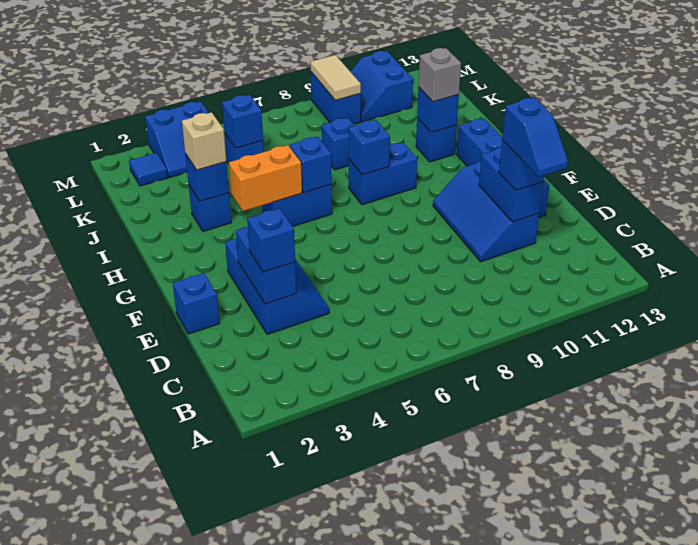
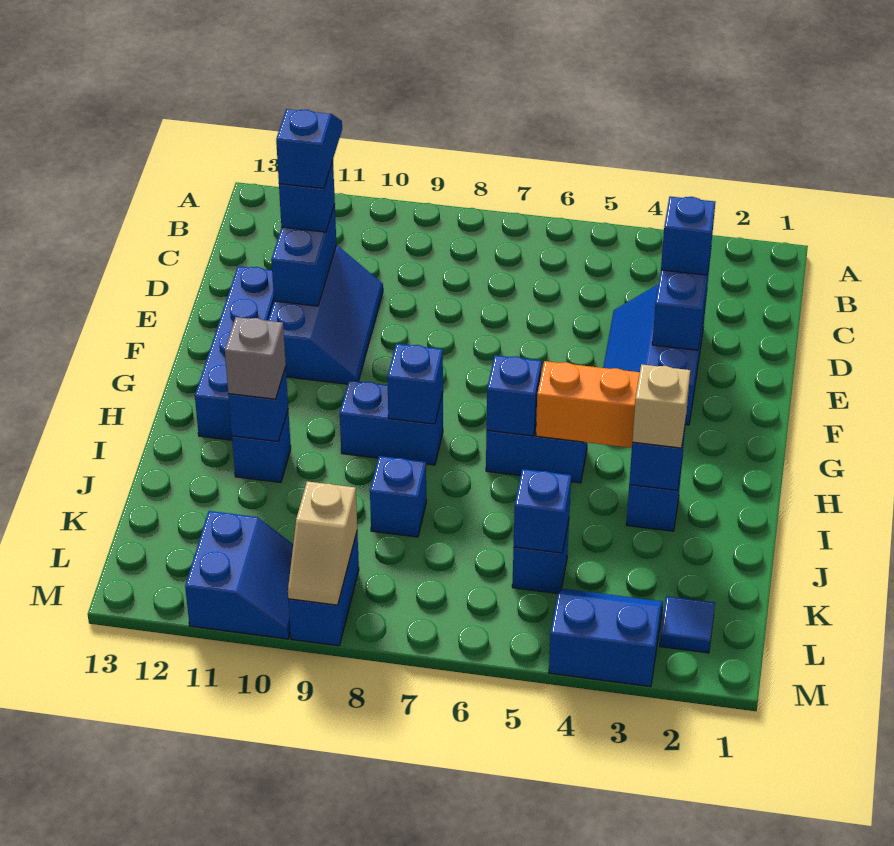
blue brick E1 level 1 -> none
tan tile L9:M9 level 2 -> tan slope L9:M9 level 2 top L

